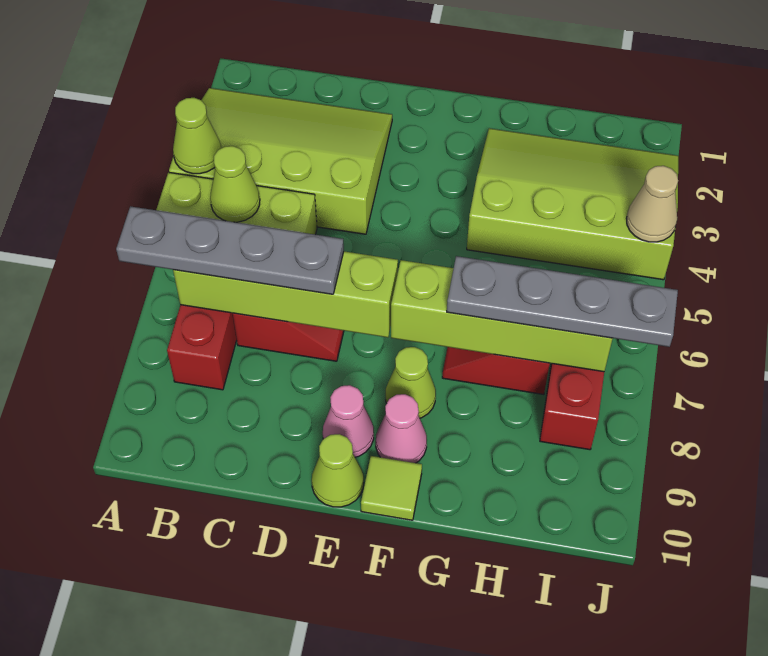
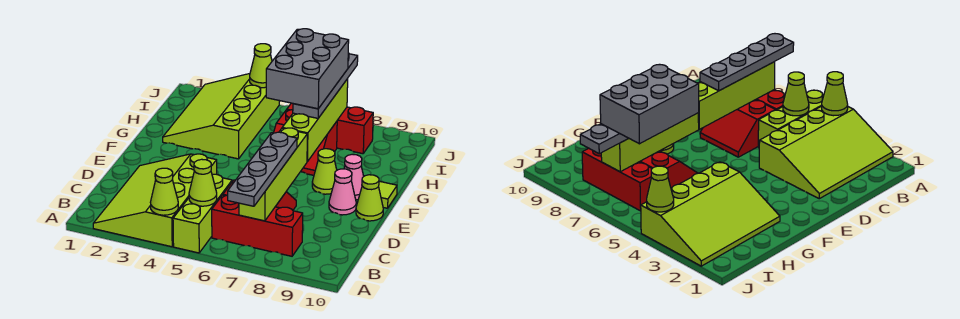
none -> grey brick G6:I7 level 4
tan cone J4 level 2 -> lime cone J4 level 2

